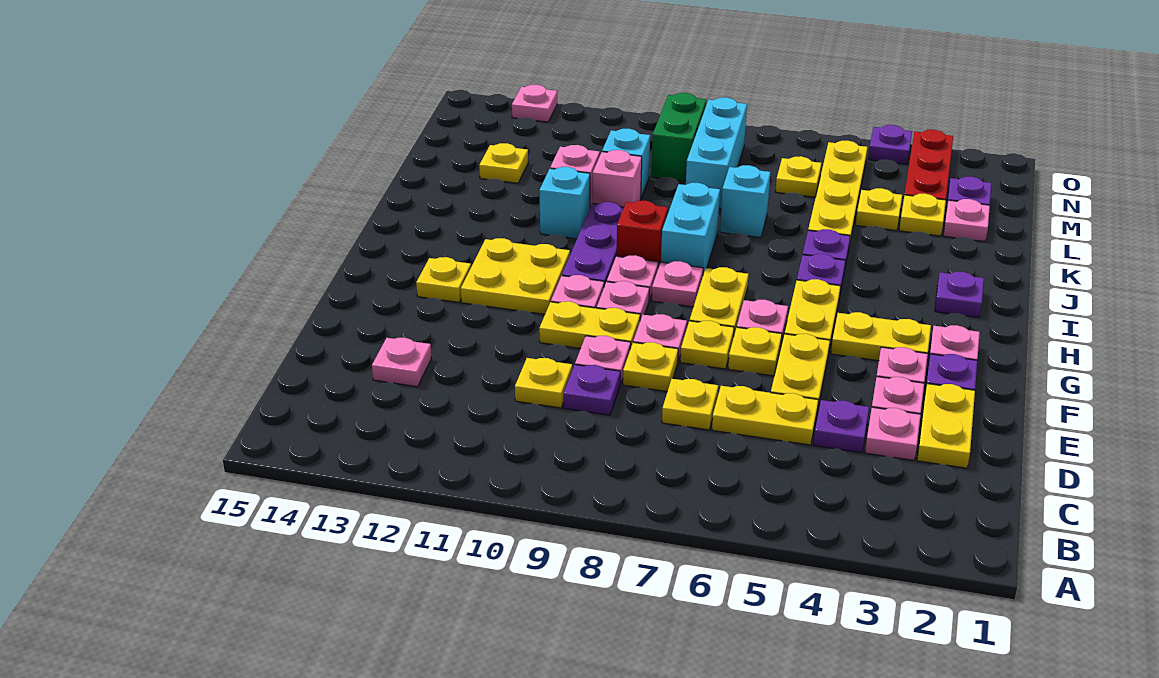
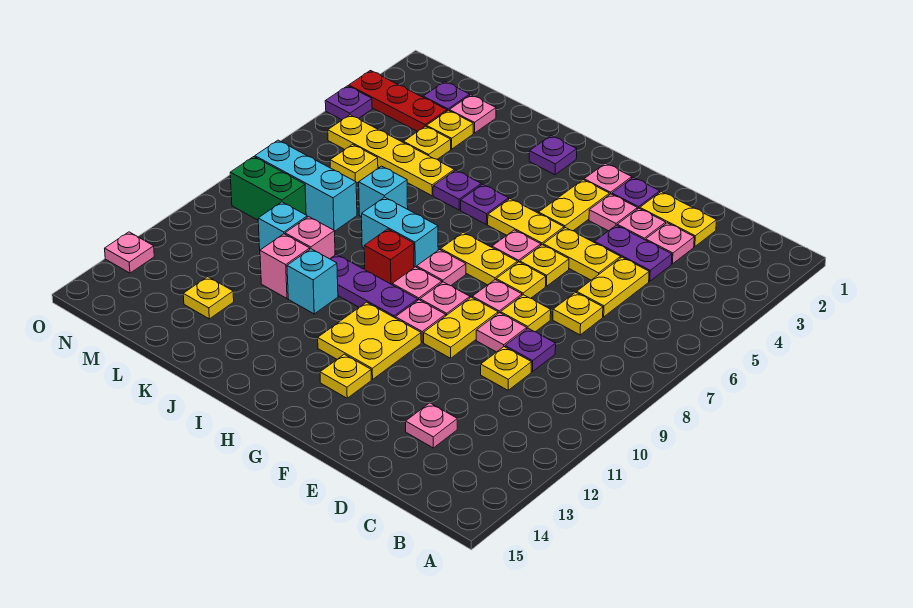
purple plate D4 level 1 -> purple plate D4:E4 level 1

